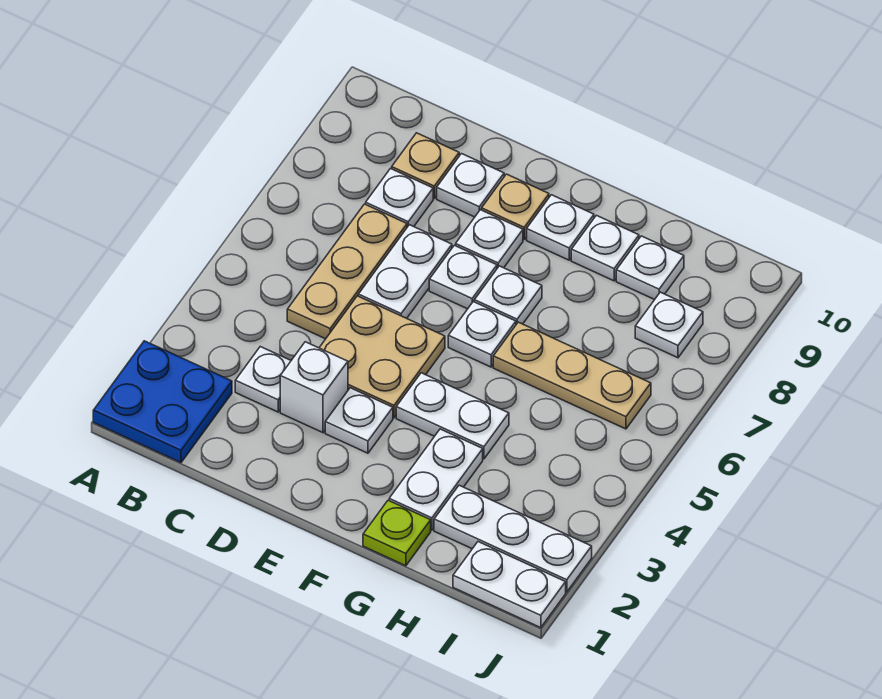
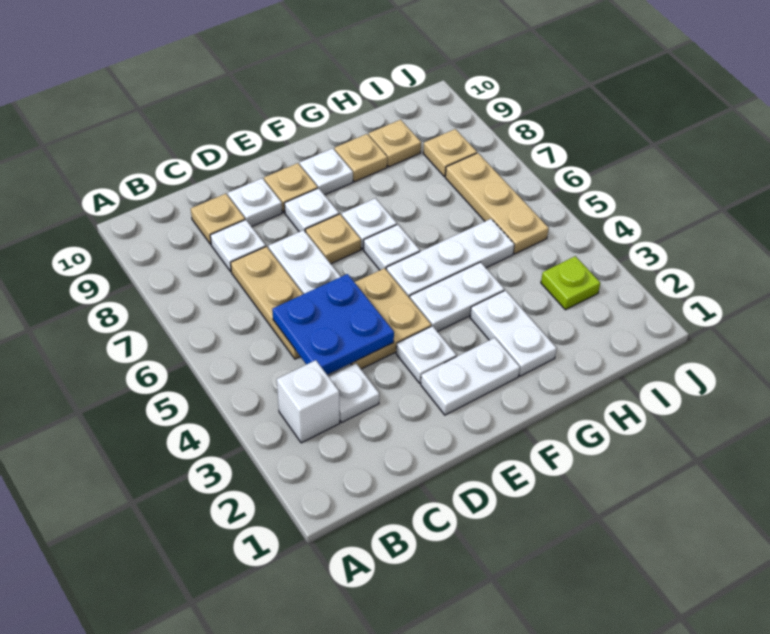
blue plate A1:B2 level 1 -> blue plate C4:D5 level 2
white brick D3 level 1 -> white brick B3 level 1
white plate E7 level 1 -> tan plate E7 level 1
lime plate G1 level 1 -> lime plate I3 level 1
tan plate G6:I6 level 1 -> tan plate I5:I7 level 1
white plate G9 level 1 -> tan plate G9 level 1
white plate H2:J2 level 1 -> white plate F5:H5 level 1
white plate H9 level 1 -> tan plate H9 level 1
white plate I1:J1 level 1 -> white plate E2:F2 level 1
white plate I8 level 1 -> tan plate I8 level 1

